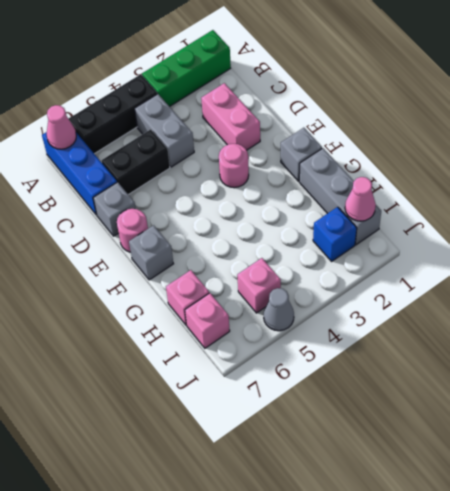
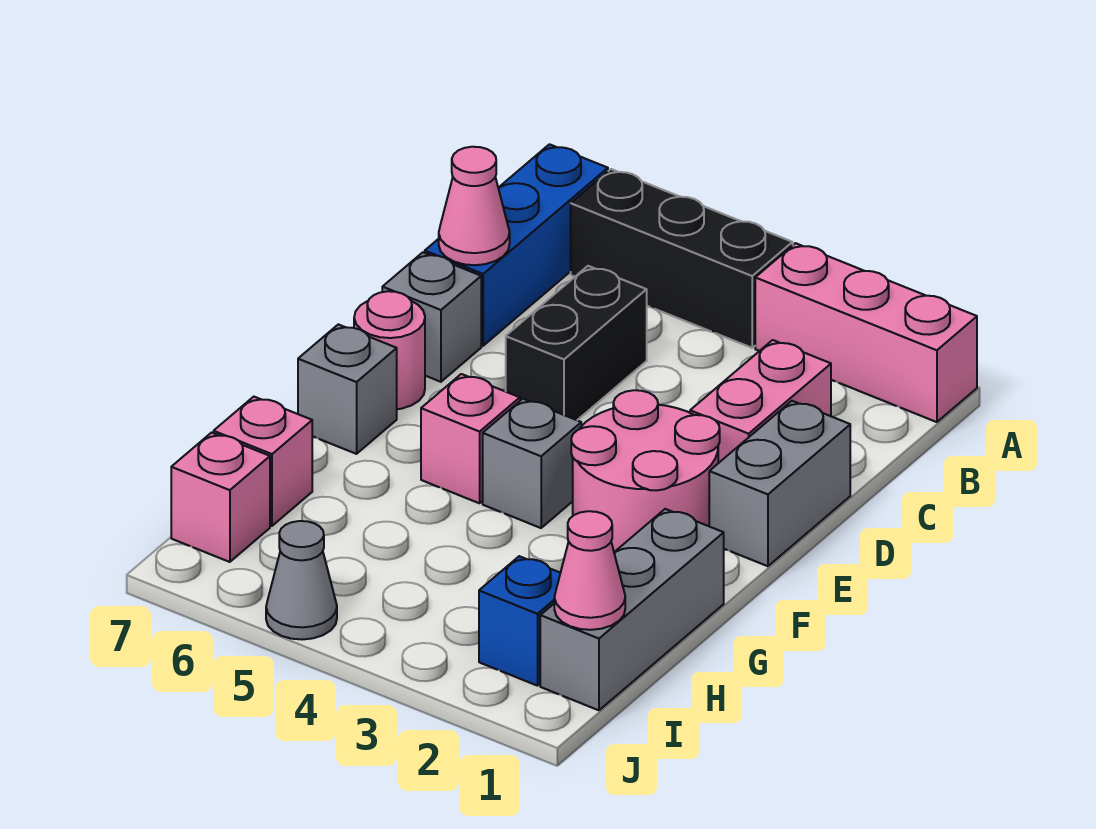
green brick A1:A3 level 1 -> pink brick A1:A3 level 1
pink cone A7 level 2 -> pink cone C7 level 2
grey brick B4:C4 level 1 -> grey brick D1:E1 level 1
black brick C5:C6 level 1 -> black brick C5:D5 level 1
pink round brick E3 level 1 -> pink round brick E2:F3 level 1
grey brick F1 level 1 -> grey brick F4 level 1
pink brick I5 level 1 -> pink brick F5 level 1

